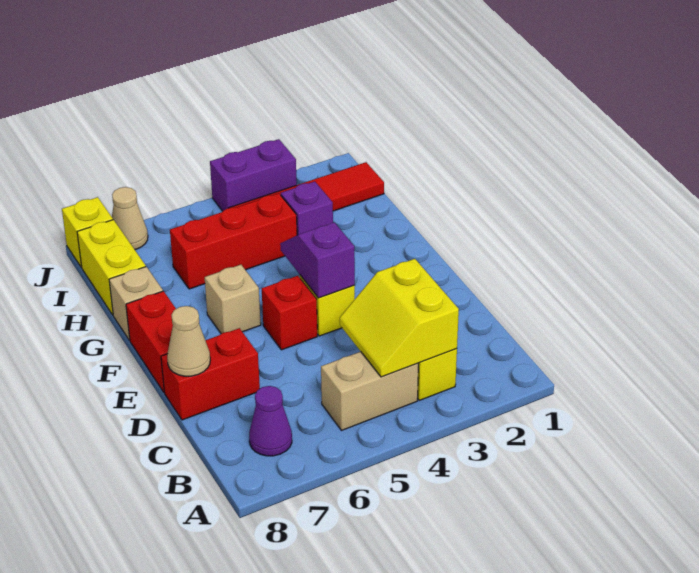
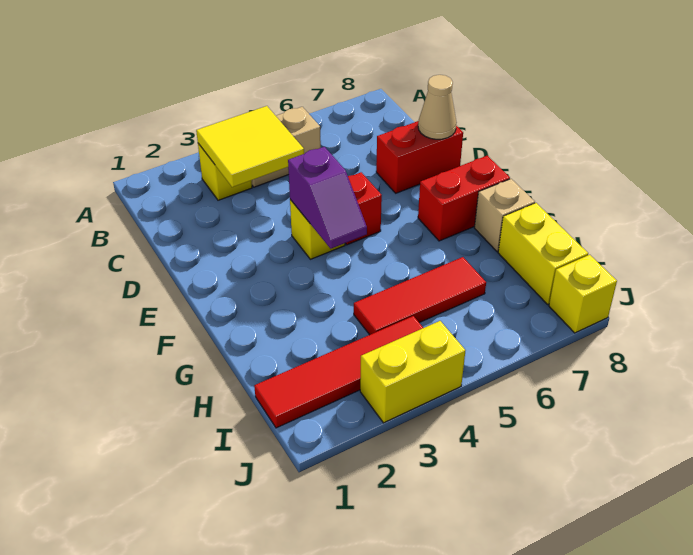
yellow slope B3:C4 level 2 top 3 -> yellow tile B3:C4 level 2
purple cone B7 level 1 -> none
red brick E8:F8 level 1 -> red brick F7:F8 level 1
tan brick F6 level 1 -> none
purple brick H3 level 1 -> none
red brick H4:H6 level 1 -> red tile H4:H6 level 1
purple brick J3:J4 level 1 -> yellow brick J3:J4 level 1
tan cone J7 level 1 -> none

